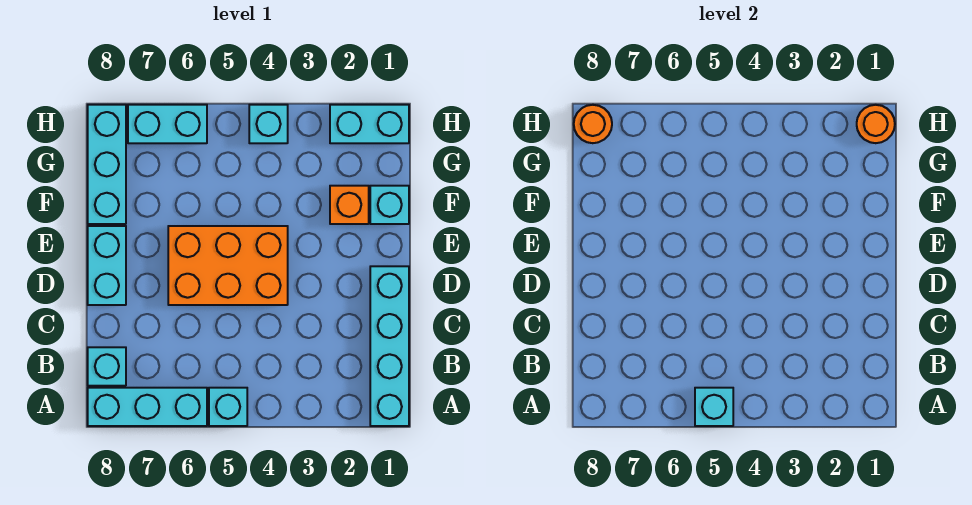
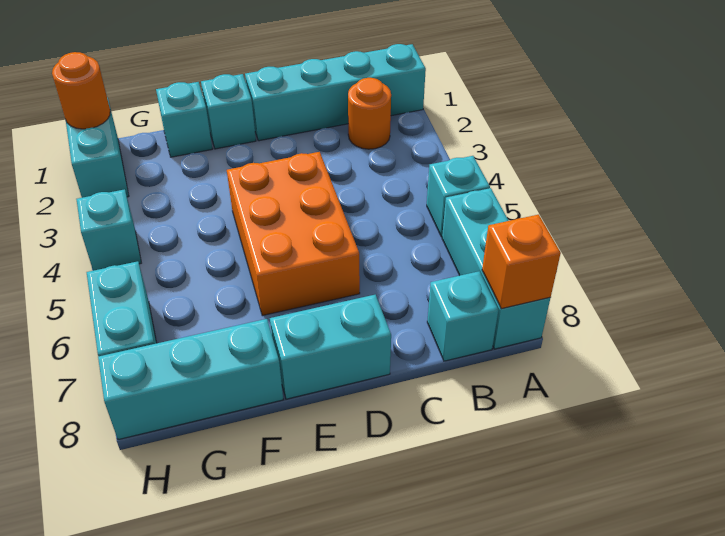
cyan brick A5 level 2 -> cyan brick E1 level 1
orange brick F2 level 1 -> orange brick A8 level 2
orange round brick H8 level 2 -> orange round brick B2 level 1

